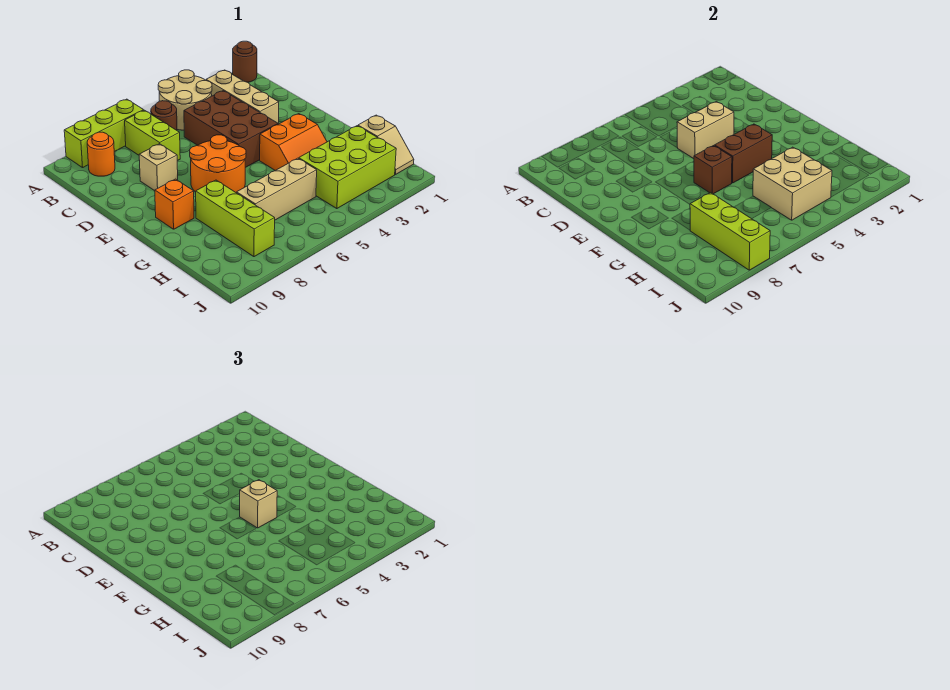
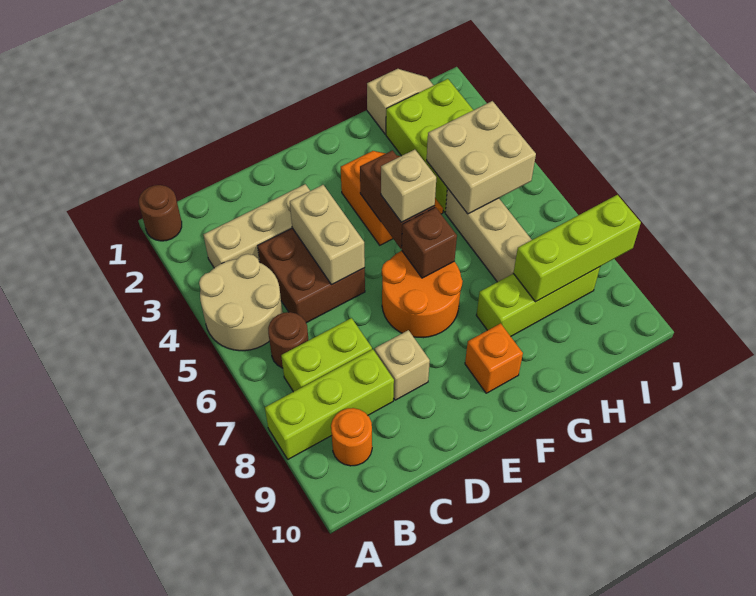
lime brick A7:A9 level 1 -> lime brick A8:C8 level 1
brown brick C4:E5 level 1 -> brown brick C4:D5 level 1

